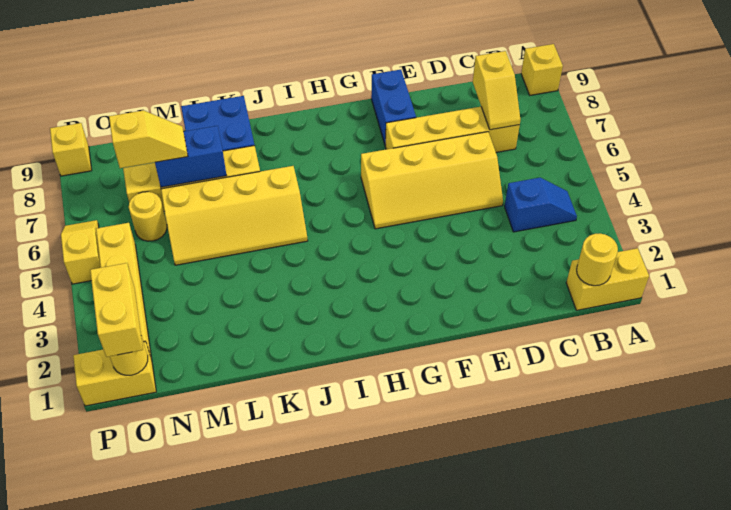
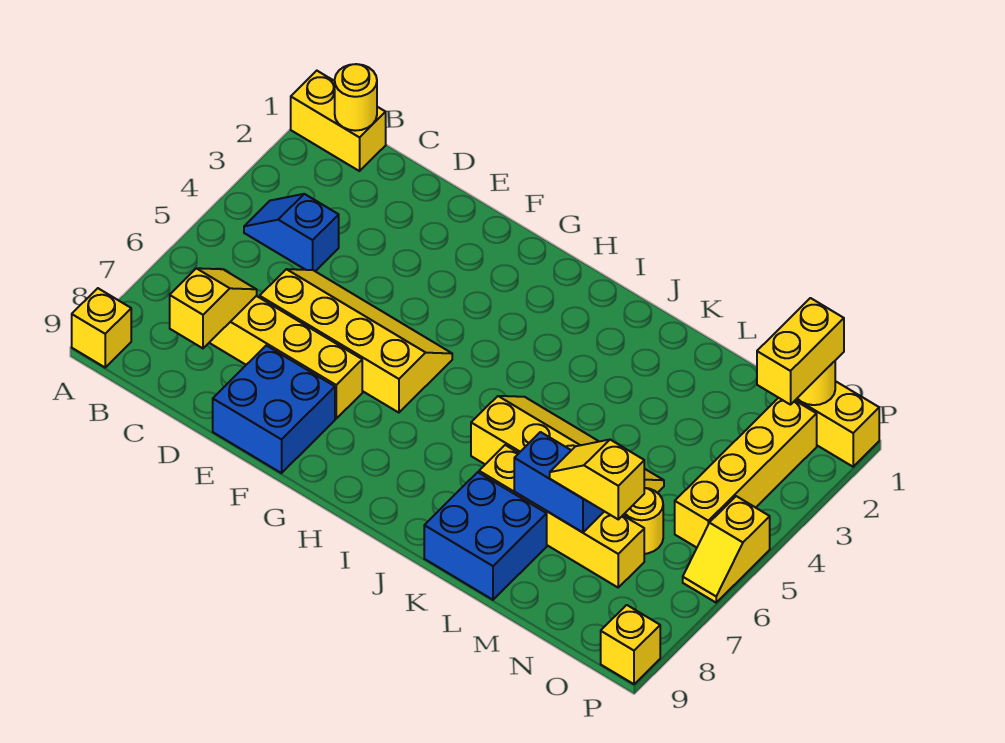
blue brick F8:F9 level 1 -> blue brick E8:F9 level 1

